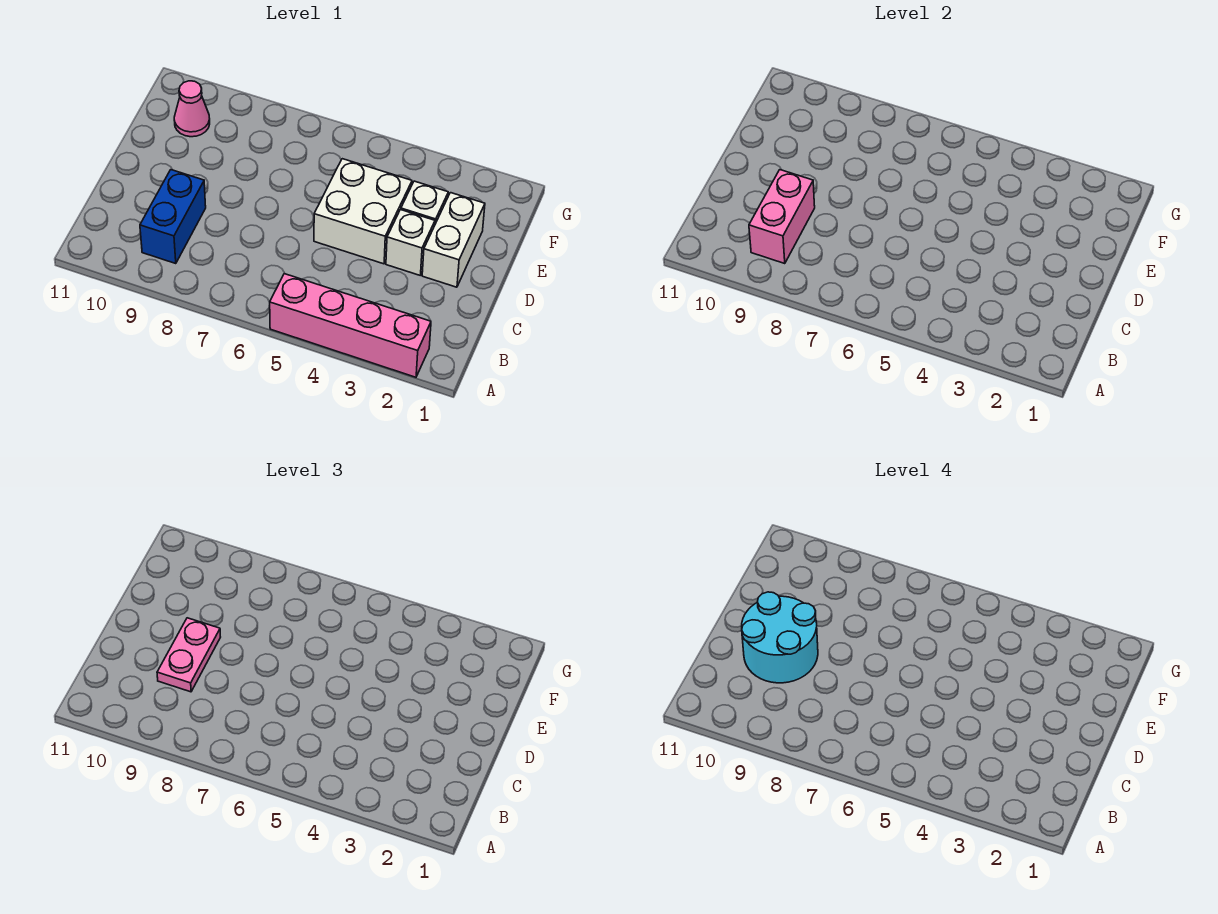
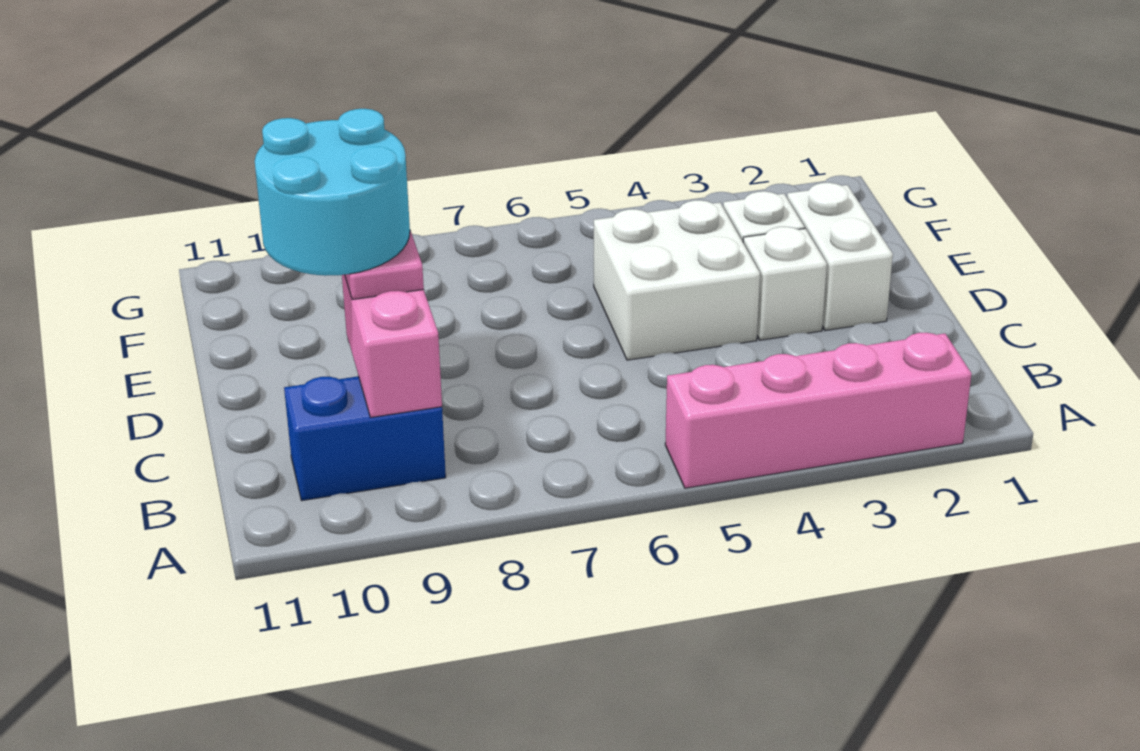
blue brick B9:C9 level 1 -> blue brick B9:B10 level 1
pink cone F10 level 1 -> none

